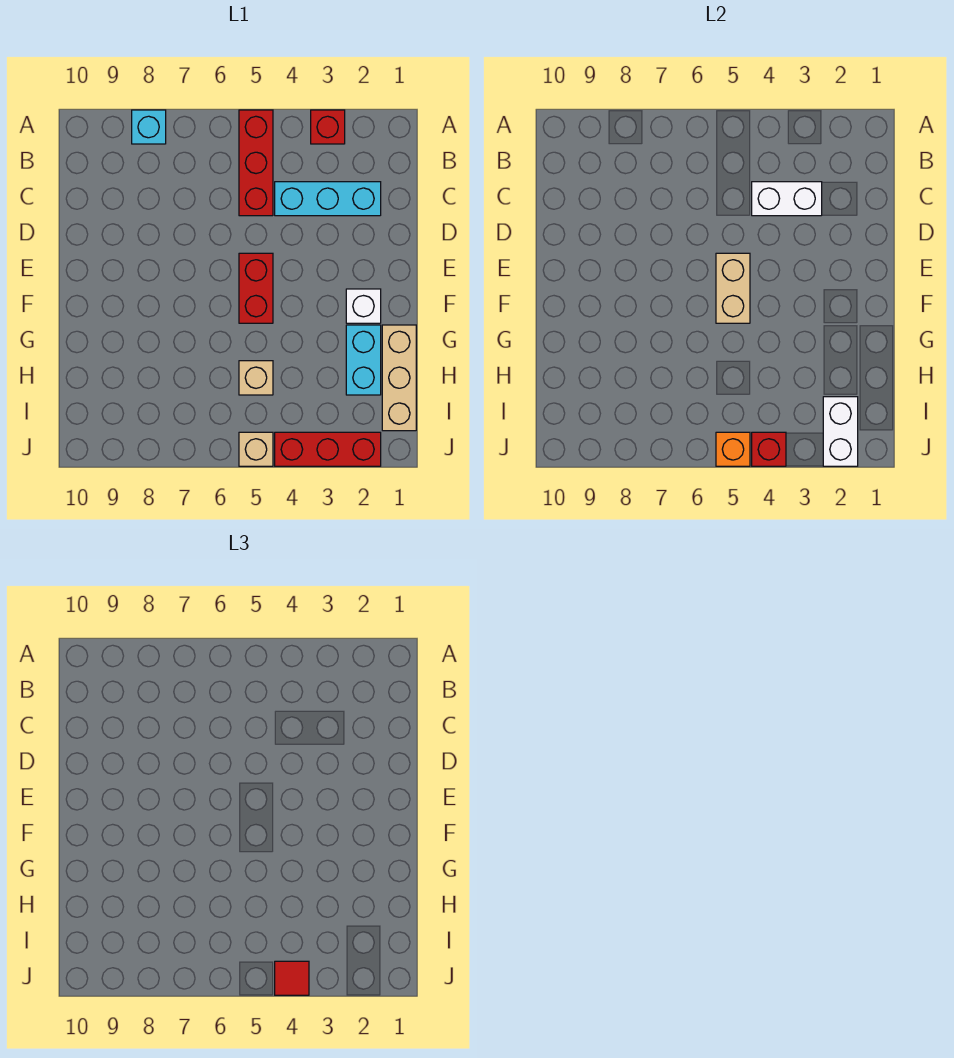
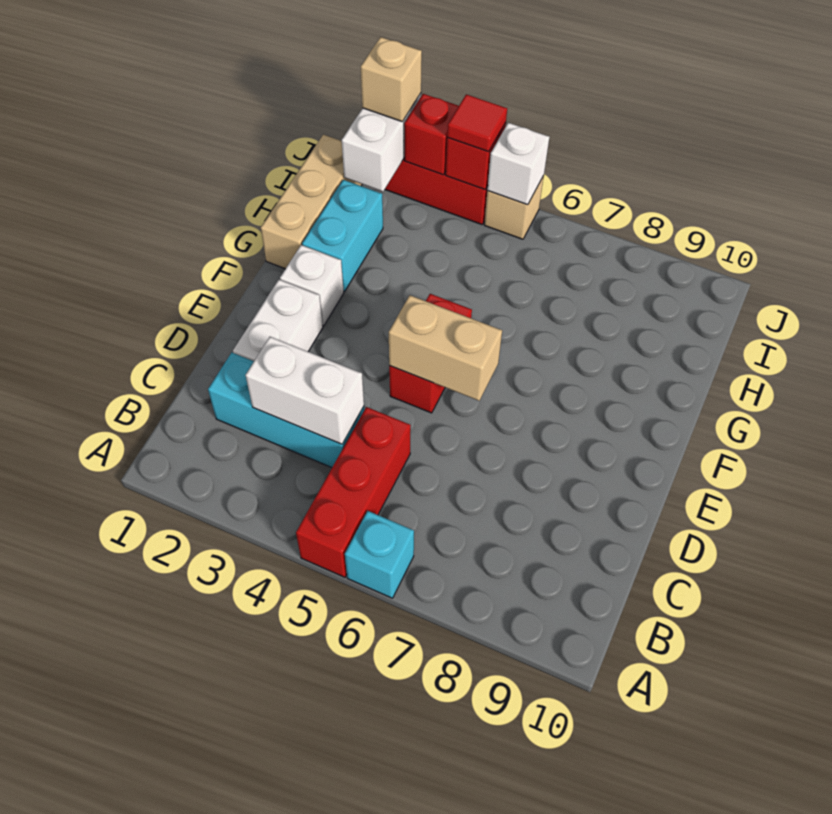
red brick A3 level 1 -> red brick J3 level 2
cyan brick A8 level 1 -> cyan brick A6 level 1
none -> white brick D2:E2 level 1
tan brick E5:F5 level 2 -> tan brick E5:E6 level 2
tan brick H5 level 1 -> tan brick J2 level 3
orange brick J5 level 2 -> white brick J5 level 2

